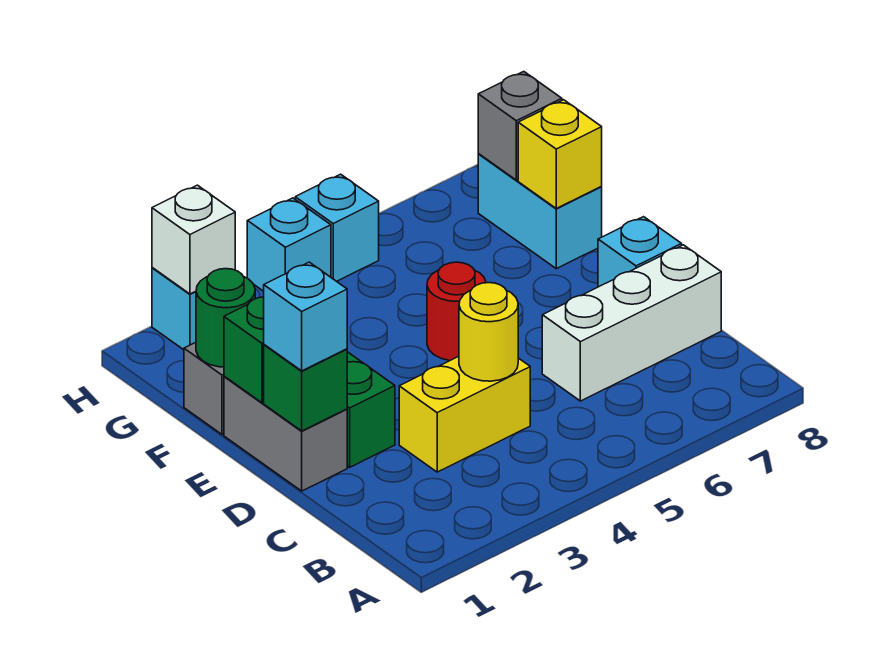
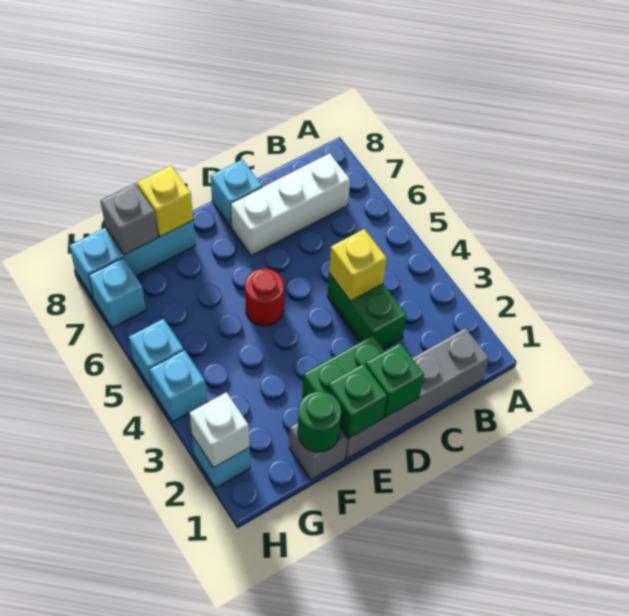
yellow brick C3:C4 level 1 -> green brick C3:C4 level 1
yellow round brick C4 level 2 -> yellow brick C4 level 2
white brick C6:C8 level 1 -> white brick B7:D7 level 1
grey brick D1:E1 level 1 -> grey brick B1:E1 level 1
cyan brick D1 level 3 -> cyan brick H7 level 1
cyan brick F8:G8 level 1 -> cyan brick F8:H8 level 1

